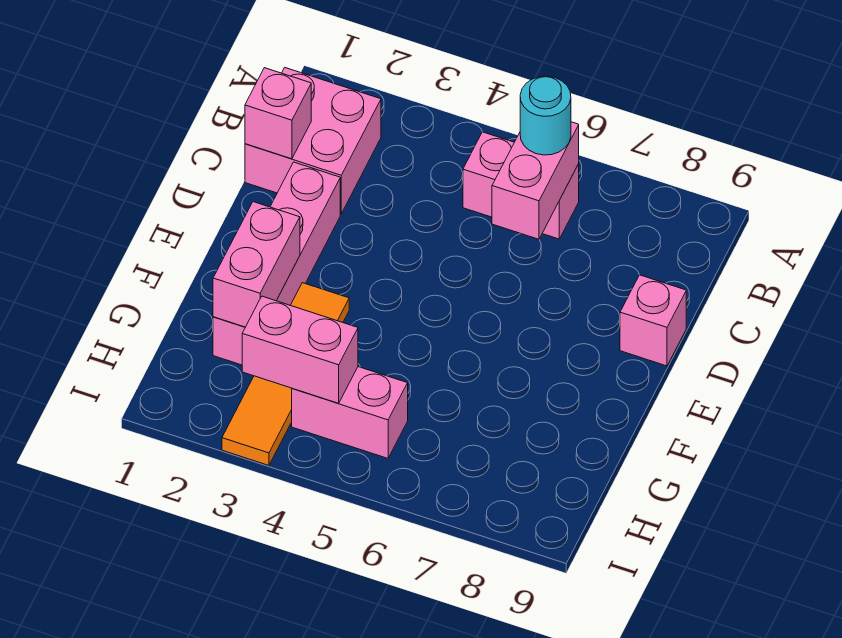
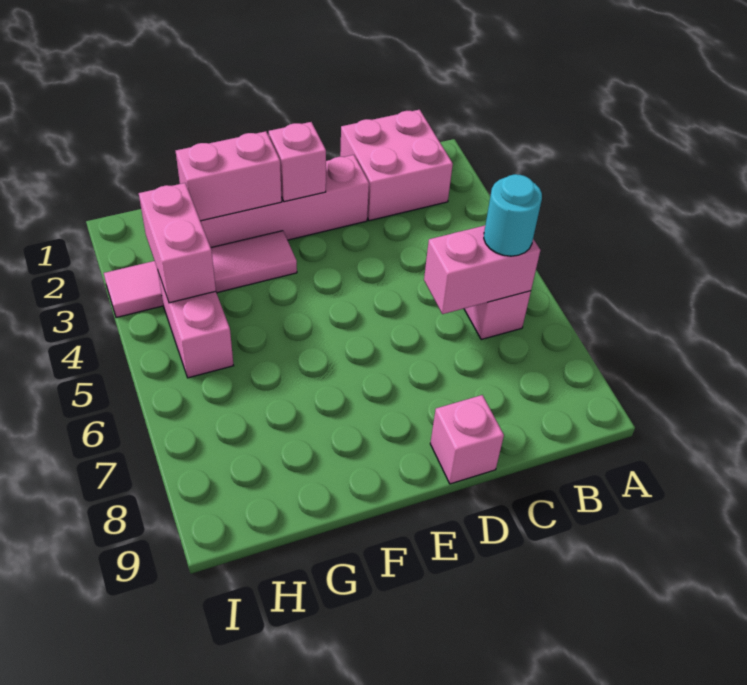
pink brick C1 level 2 -> pink brick E2 level 2
orange tile F3:I3 level 1 -> pink tile F3:I3 level 1

